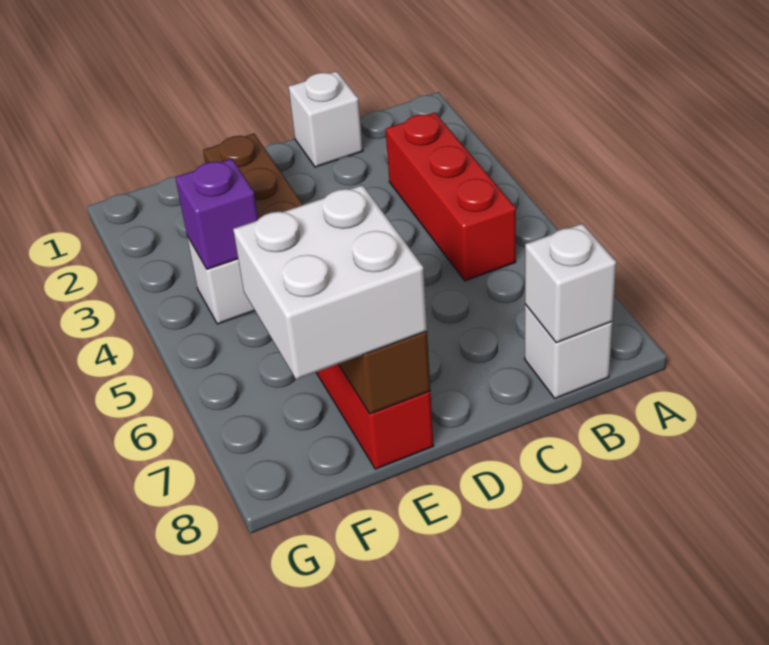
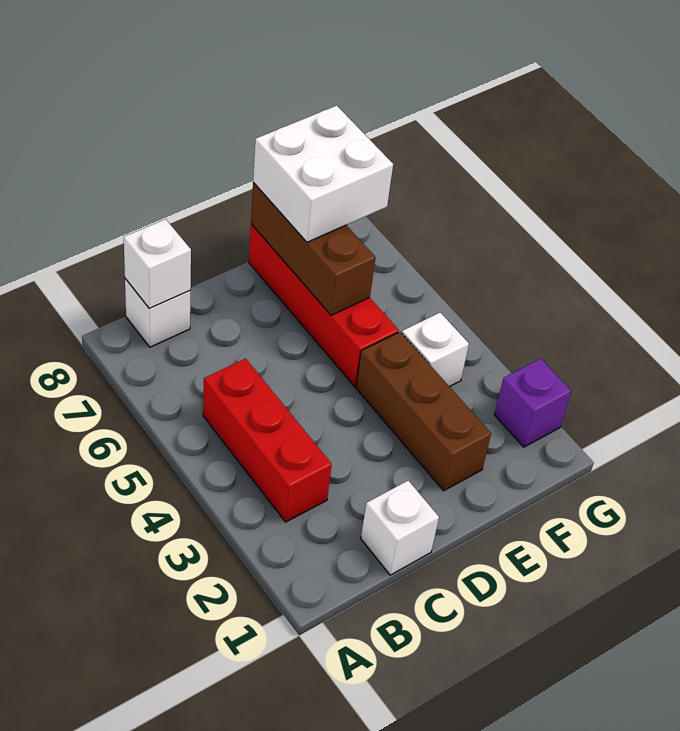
purple brick F4 level 2 -> purple brick G2 level 1

